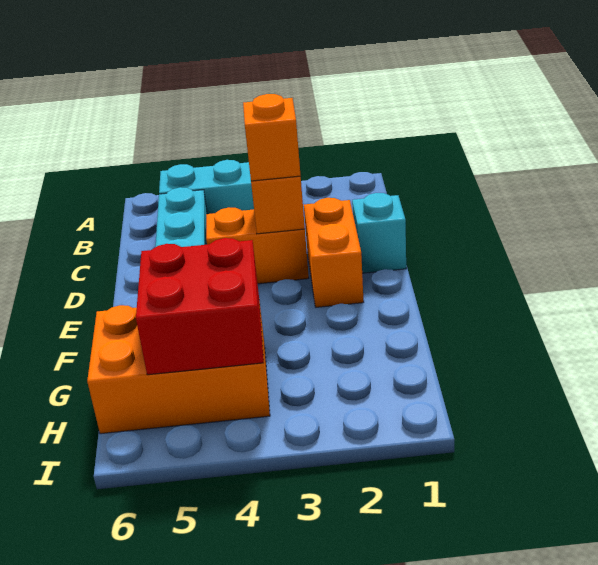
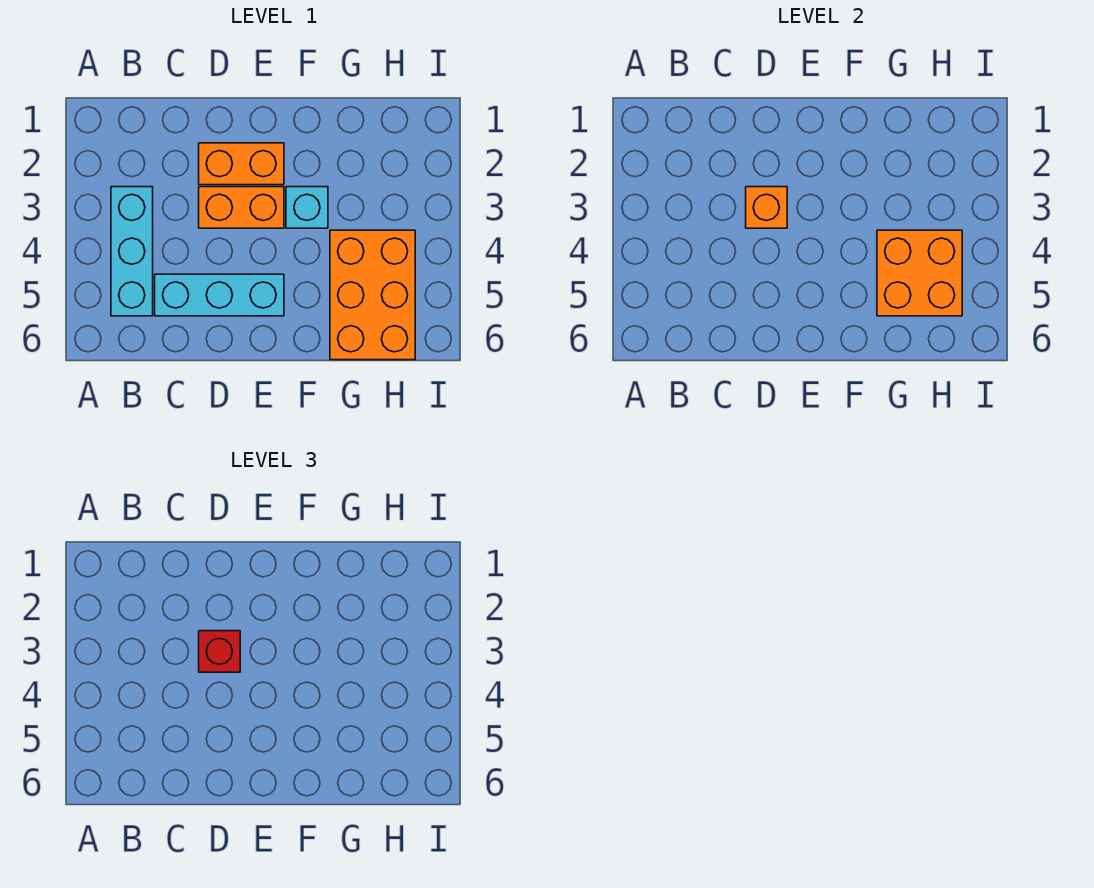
cyan brick D1 level 1 -> cyan brick F3 level 1
orange brick D3:D4 level 1 -> orange brick D3:E3 level 1
orange brick D3 level 3 -> red brick D3 level 3
red brick G4:H5 level 2 -> orange brick G4:H5 level 2

